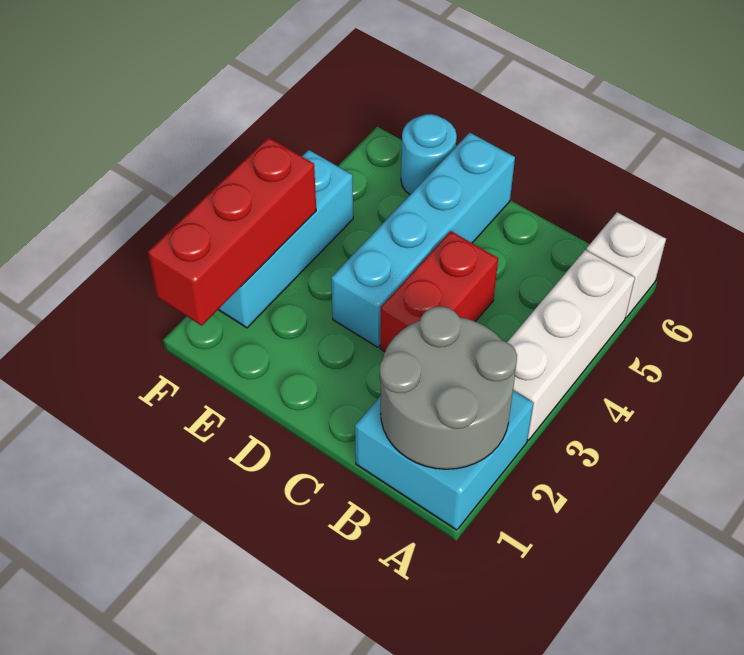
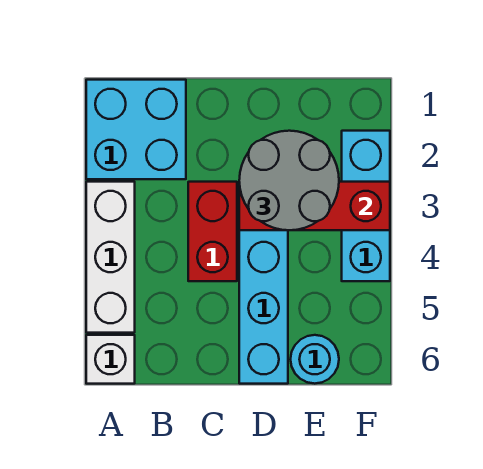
grey round brick A1:B2 level 2 -> grey round brick D2:E3 level 3
red brick F1:F3 level 2 -> red brick D3:F3 level 2

